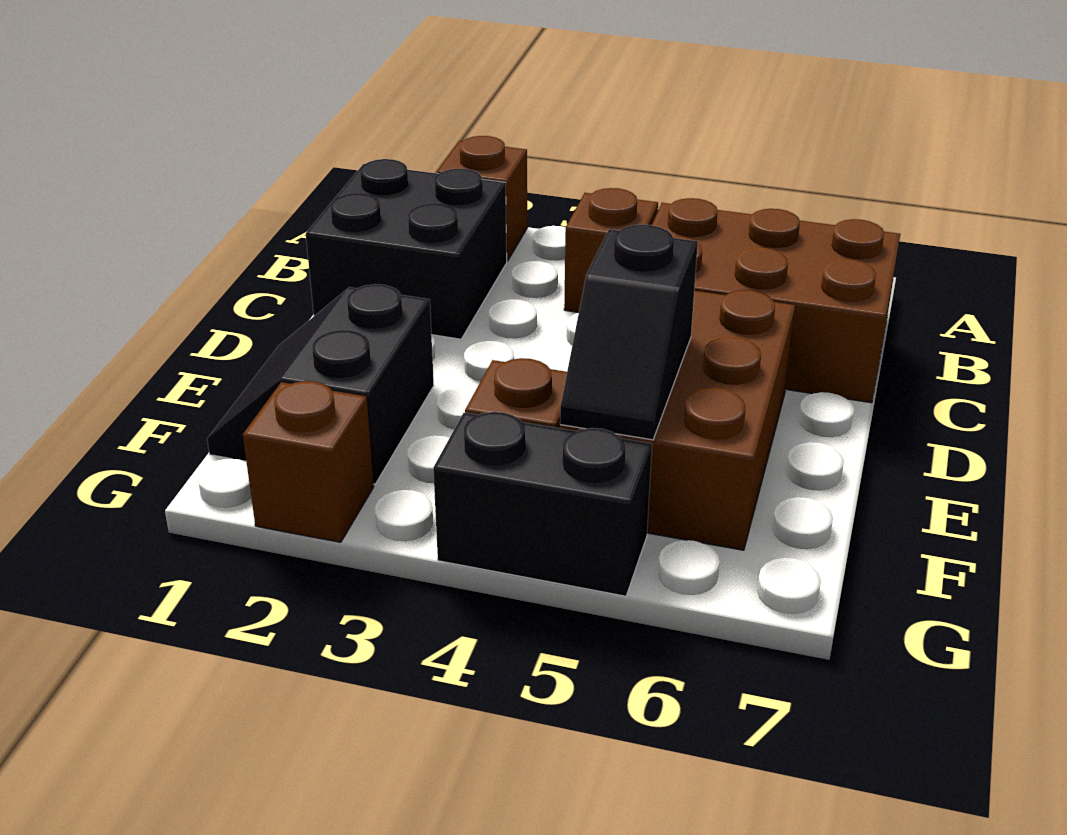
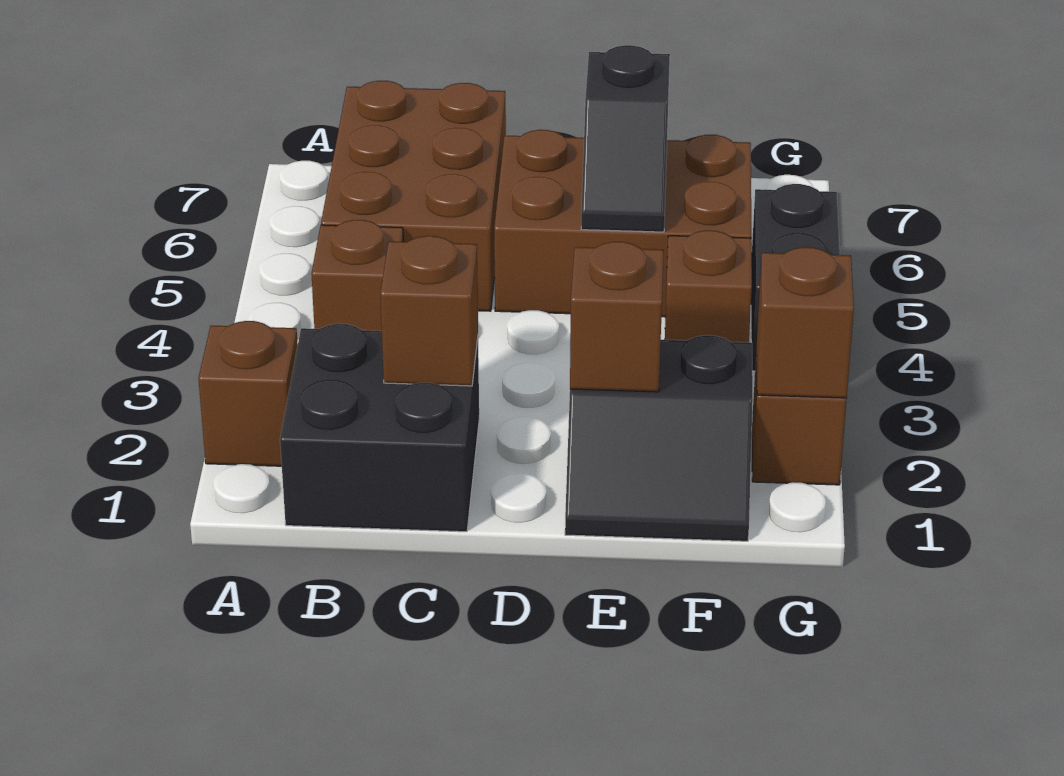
none -> brown brick C2 level 2
none -> brown brick E2 level 2
black slope E5:F5 level 2 top E -> black slope E5:E6 level 2 top 6
none -> brown brick G2 level 2

